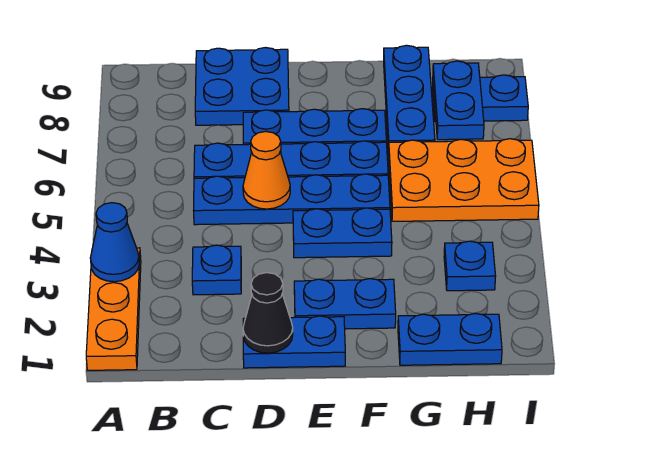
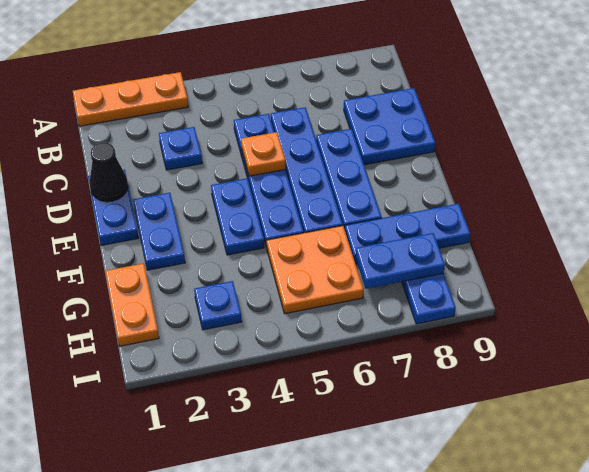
blue cone A3 level 2 -> none
orange cone D5 level 2 -> orange plate D5 level 2
blue plate G1:H1 level 1 -> orange plate G1:H1 level 1
orange plate G5:I6 level 1 -> orange plate G5:H6 level 1

